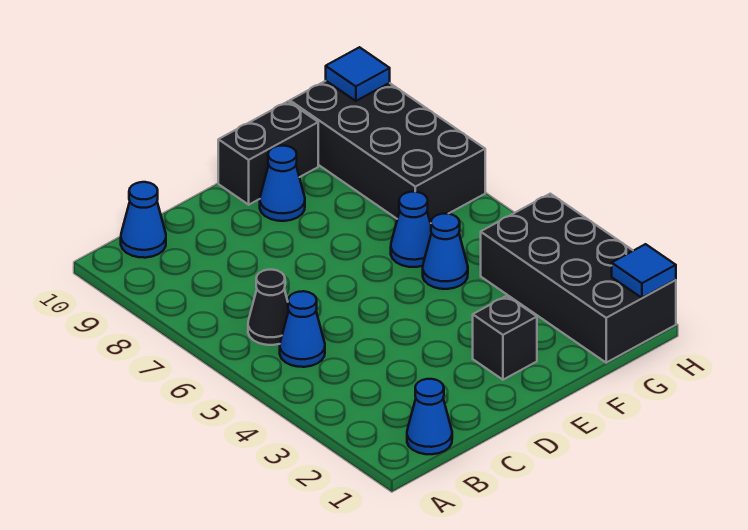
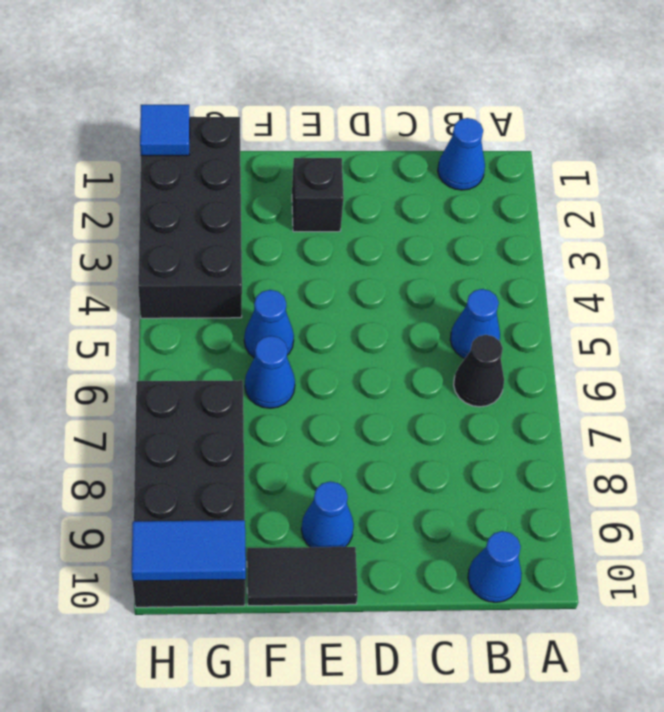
black brick E10:F10 level 1 -> black tile E10:F10 level 1
blue tile H10 level 2 -> blue tile G10:H10 level 2

